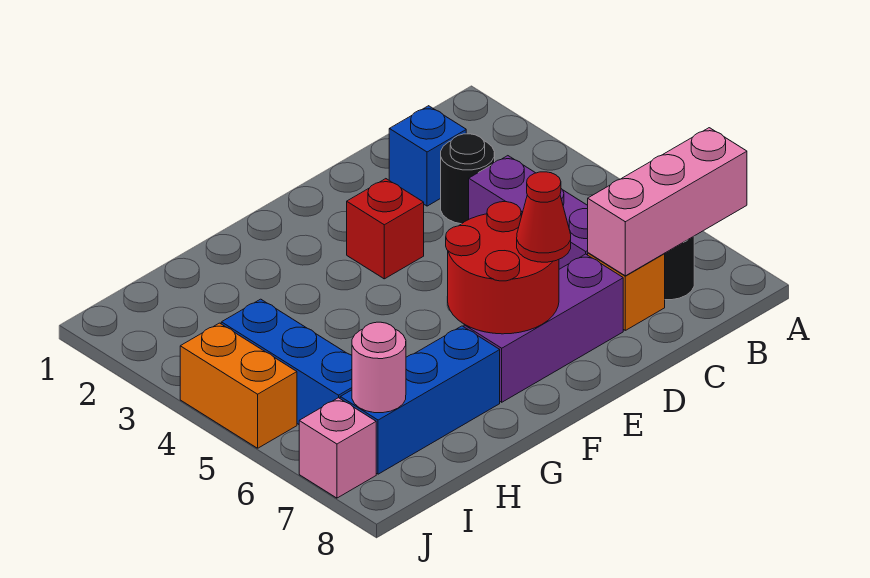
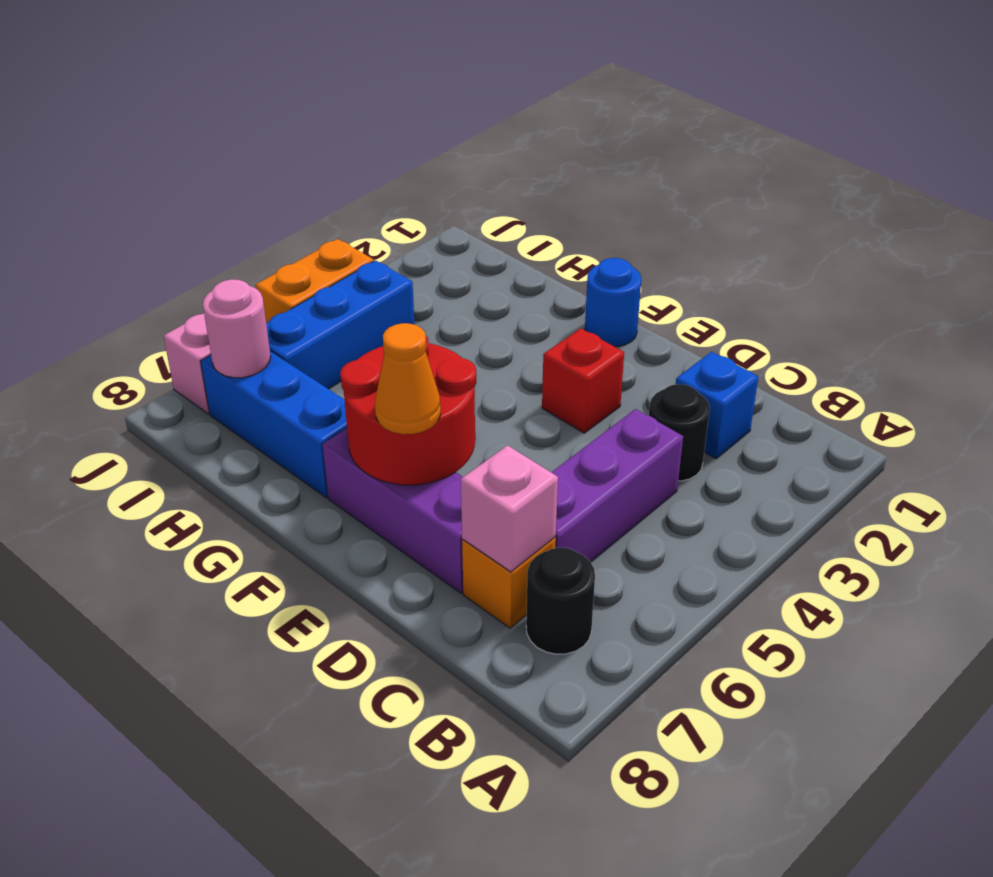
pink brick A7:C7 level 2 -> pink brick C7 level 2
red cone E7 level 3 -> orange cone E7 level 3
none -> blue round brick F1 level 1

